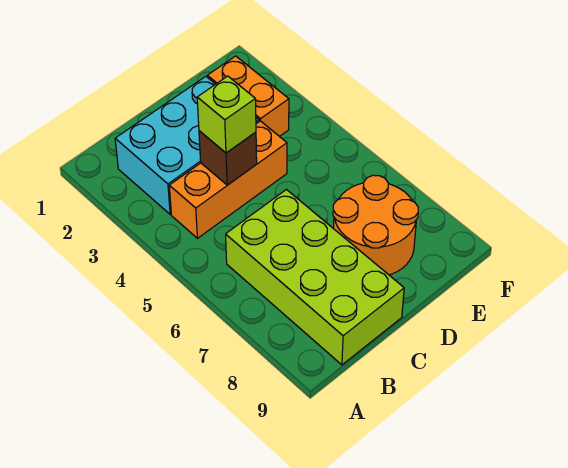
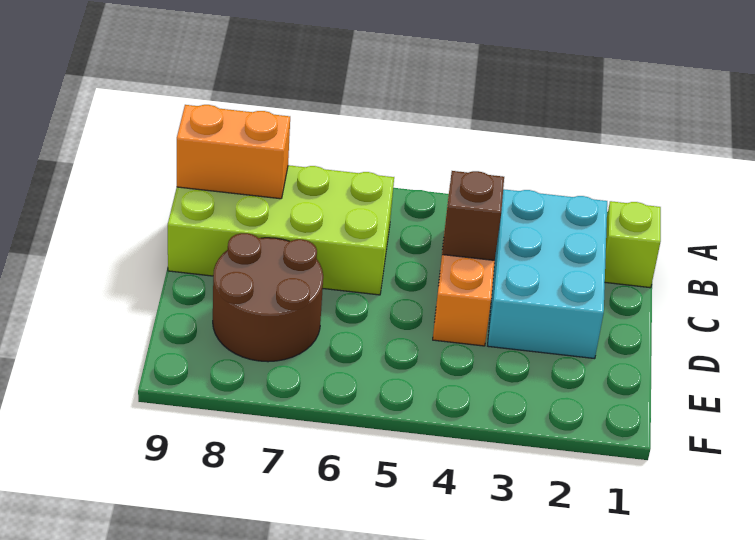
lime brick C4 level 3 -> lime brick B1 level 1
orange round brick D7:E8 level 1 -> brown round brick D7:E8 level 1
orange brick E2:E3 level 1 -> orange brick B8:B9 level 2

